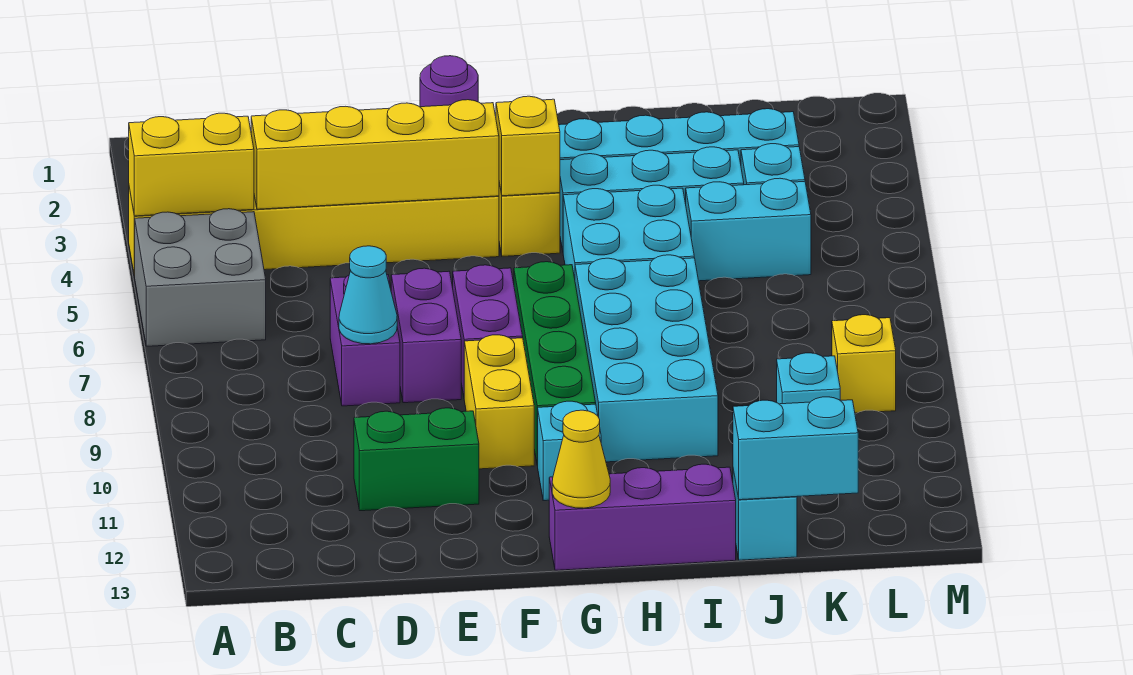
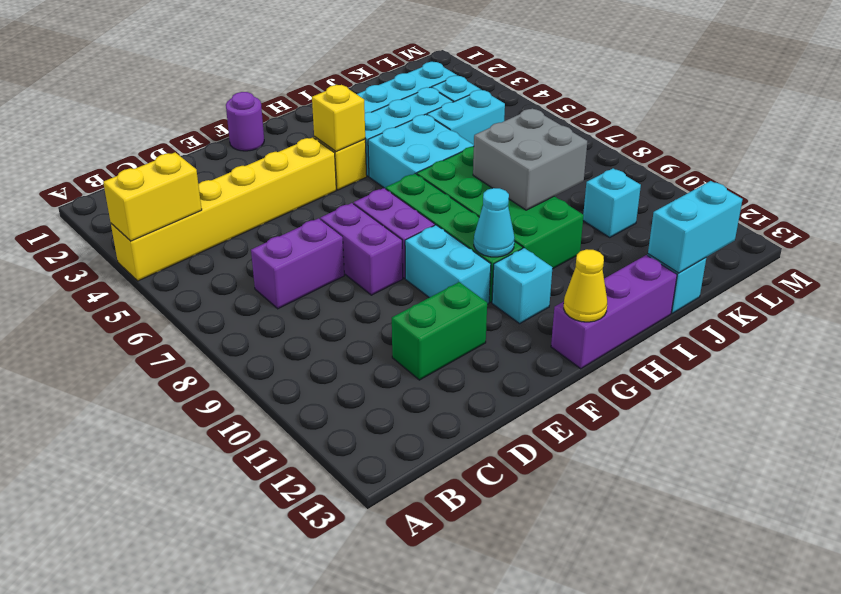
grey brick A5:B6 level 1 -> grey brick I8:J9 level 2
yellow brick C4:F4 level 2 -> none
purple brick D7:D8 level 1 -> purple brick C7:D7 level 1
cyan cone D8 level 2 -> cyan cone G10 level 2
yellow brick F9:F10 level 1 -> cyan brick F9:F10 level 1
cyan brick H7:I10 level 1 -> green brick H7:I10 level 1
yellow brick L9 level 1 -> none

